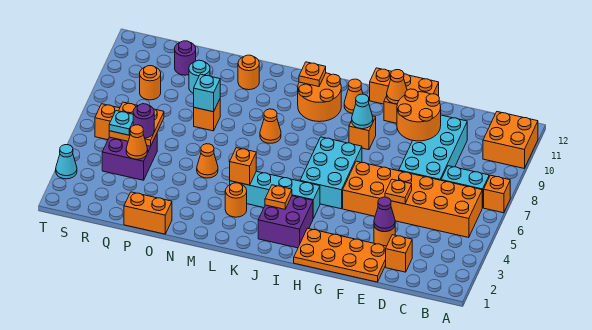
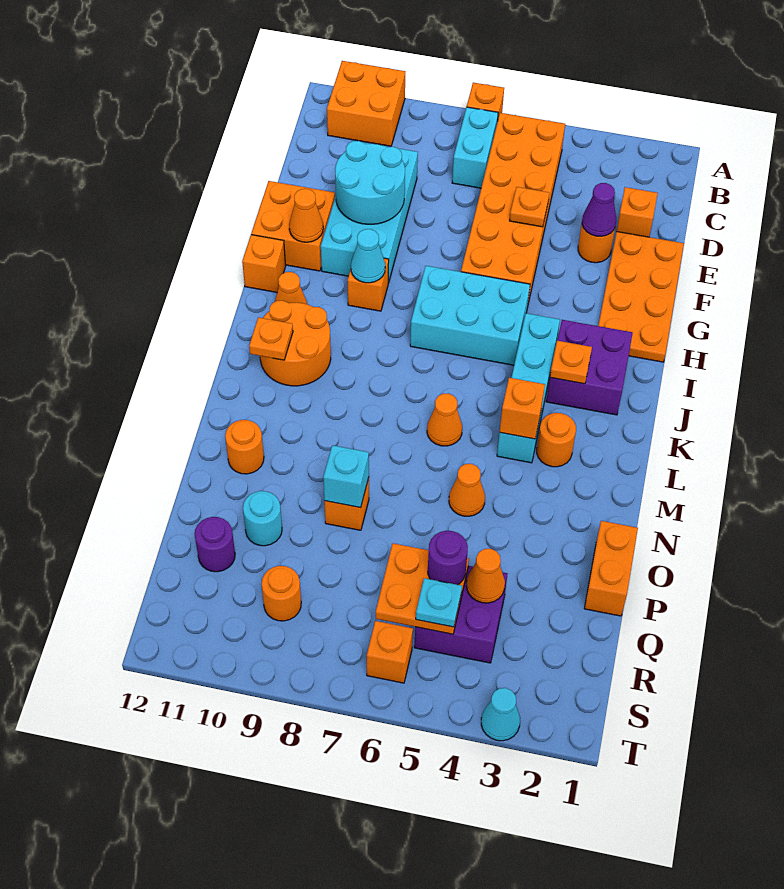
cyan brick D7:E10 level 1 -> cyan brick D9:G10 level 1
orange round brick E9:F10 level 2 -> cyan round brick E9:F10 level 2
orange cone L8 level 1 -> orange cone L6 level 1

